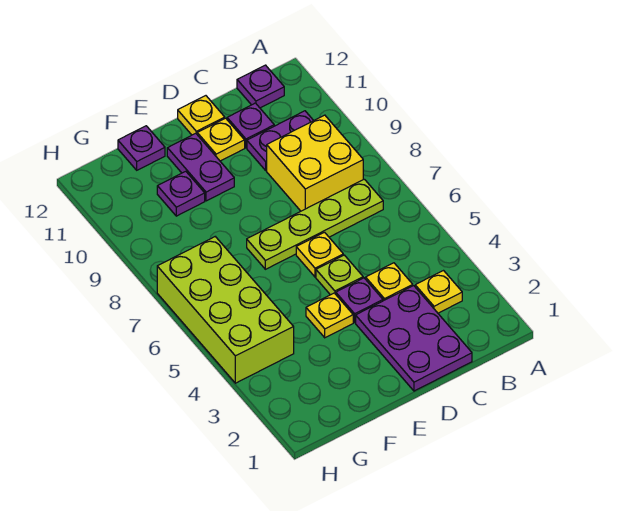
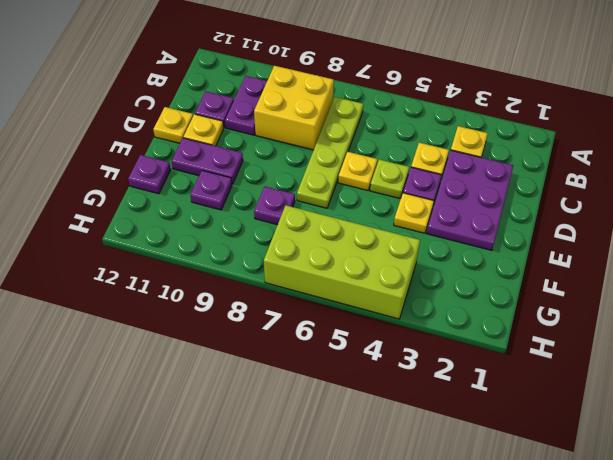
purple plate B12 level 1 -> purple plate F8 level 1
purple plate C1:D3 level 1 -> purple plate C2:E3 level 1

